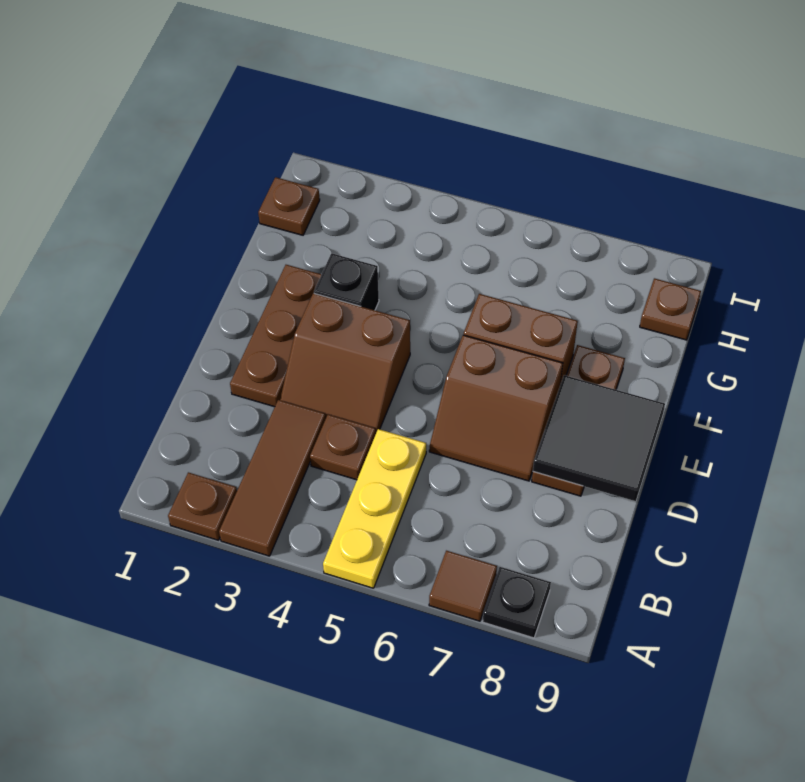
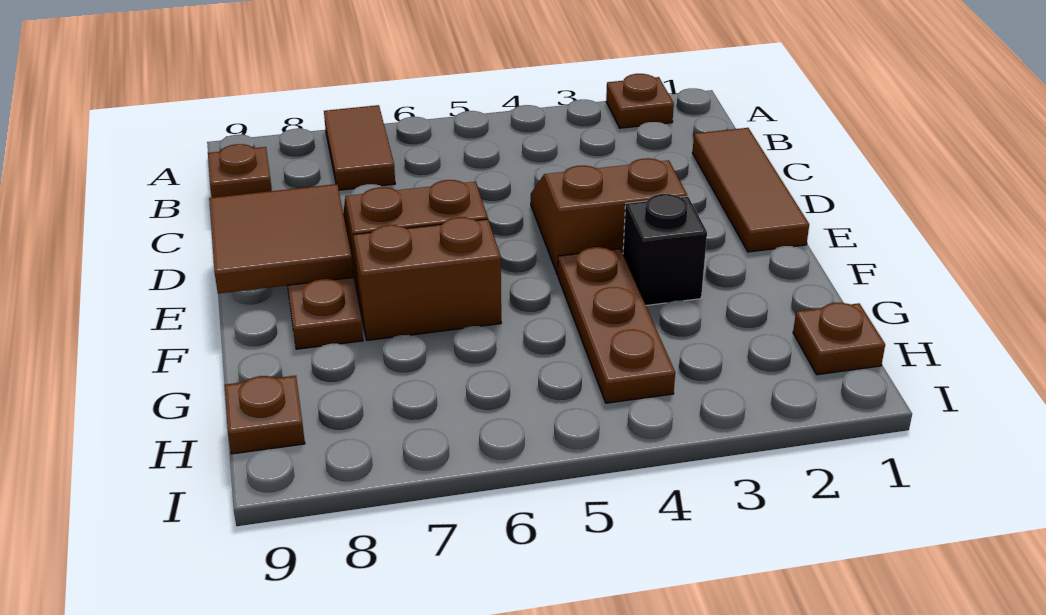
brown tile A3:C3 level 1 -> brown tile C1:E1 level 1
yellow plate A5:C5 level 1 -> none
brown tile A7 level 1 -> brown tile A7:B7 level 1
black plate A8 level 1 -> none
brown plate C4 level 1 -> brown plate B9 level 1
brown plate D2:F2 level 1 -> brown plate F4:H4 level 1
black tile D8:E9 level 2 -> brown tile D8:E9 level 2

